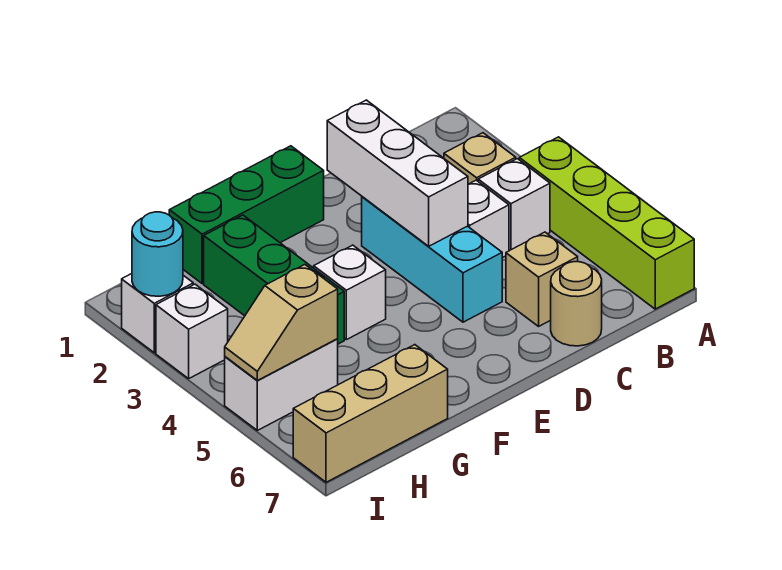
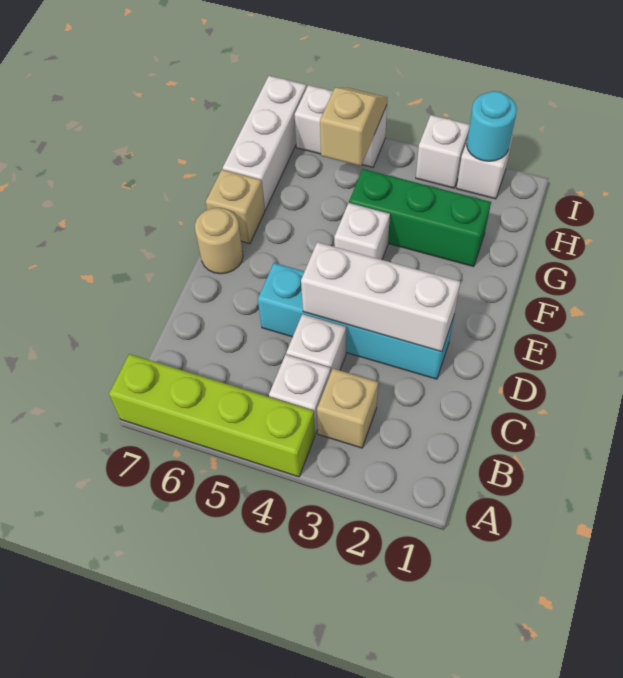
tan brick C6 level 1 -> tan brick F7 level 1
tan round brick C7 level 1 -> tan round brick E7 level 1
cyan brick D3:D5 level 1 -> cyan brick D2:D5 level 1
green brick E1:G1 level 1 -> none
tan brick G7:I7 level 1 -> white brick G7:I7 level 1
white brick H5:I5 level 1 -> white brick I5:I6 level 1

